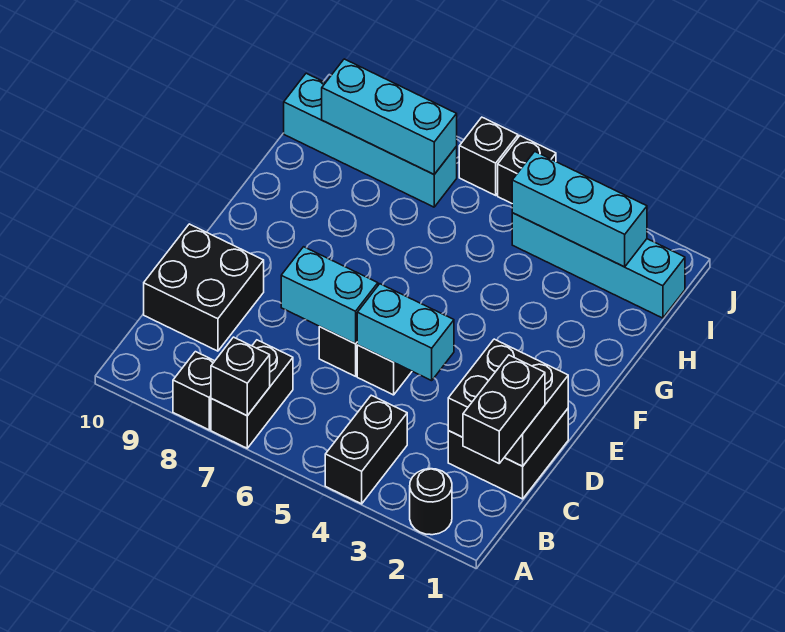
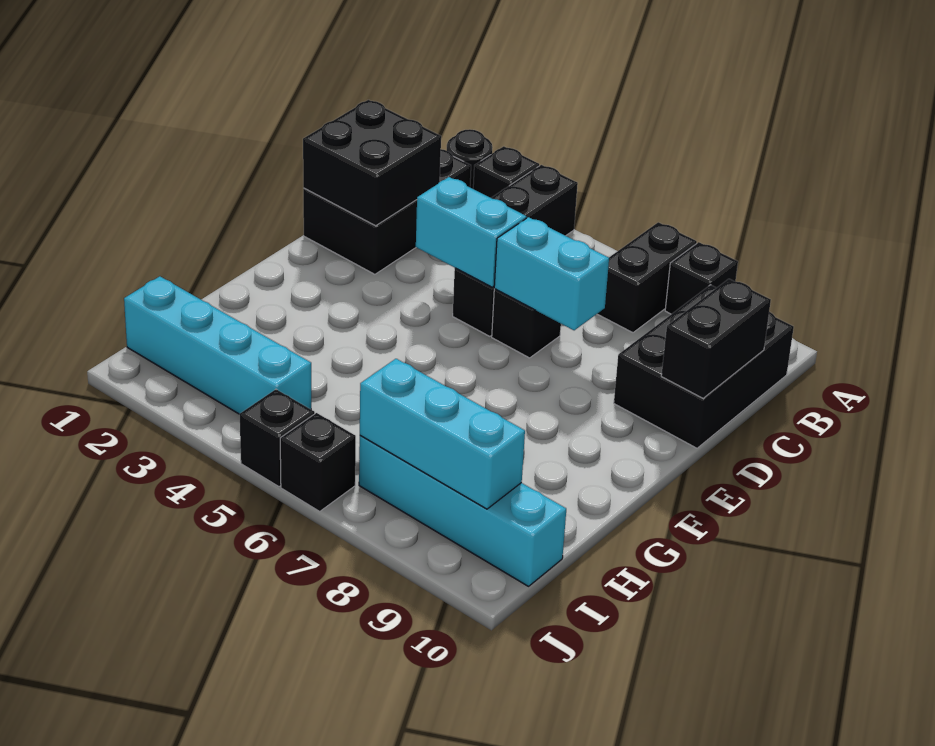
black brick A7 level 2 -> black brick A3 level 1
black brick B1:C1 level 3 -> black brick C10:D10 level 2
black brick C1:D2 level 1 -> black brick B1:D2 level 1
black brick C9:D10 level 1 -> black brick B9:D10 level 1
cyan brick I2:I4 level 2 -> none

